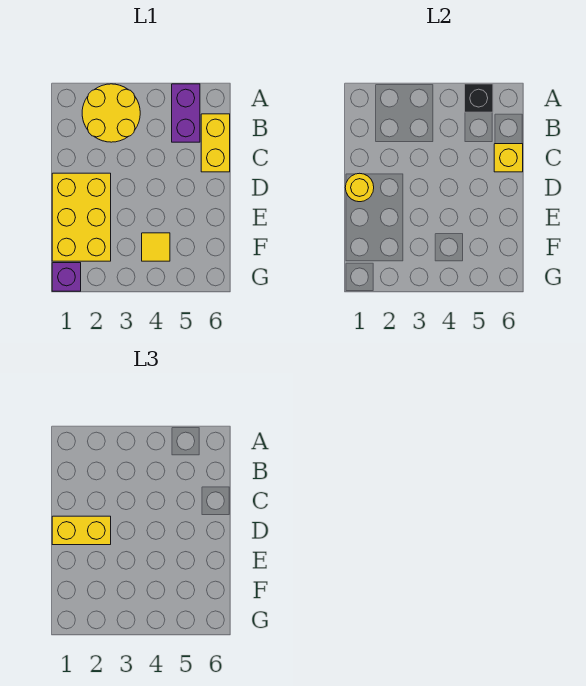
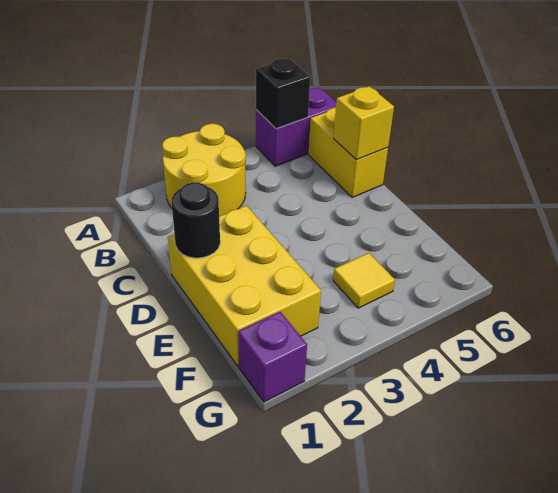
purple brick A5:B5 level 1 -> purple brick A5:A6 level 1
yellow round brick D1 level 2 -> black round brick D1 level 2
yellow brick D1:D2 level 3 -> none

